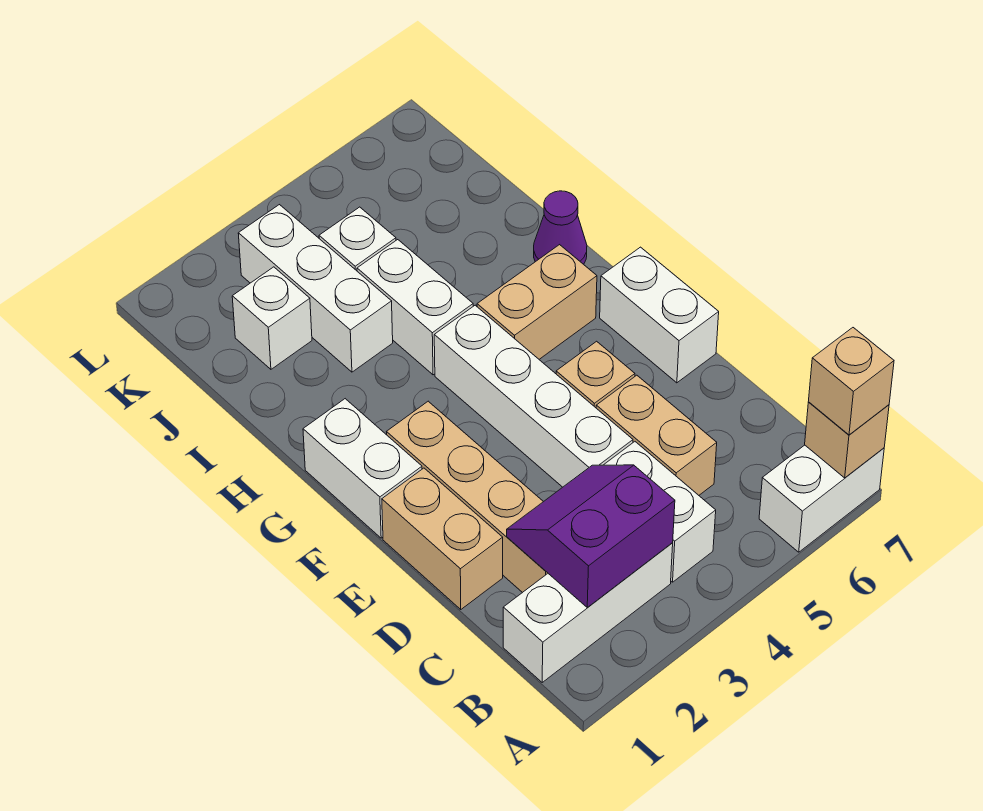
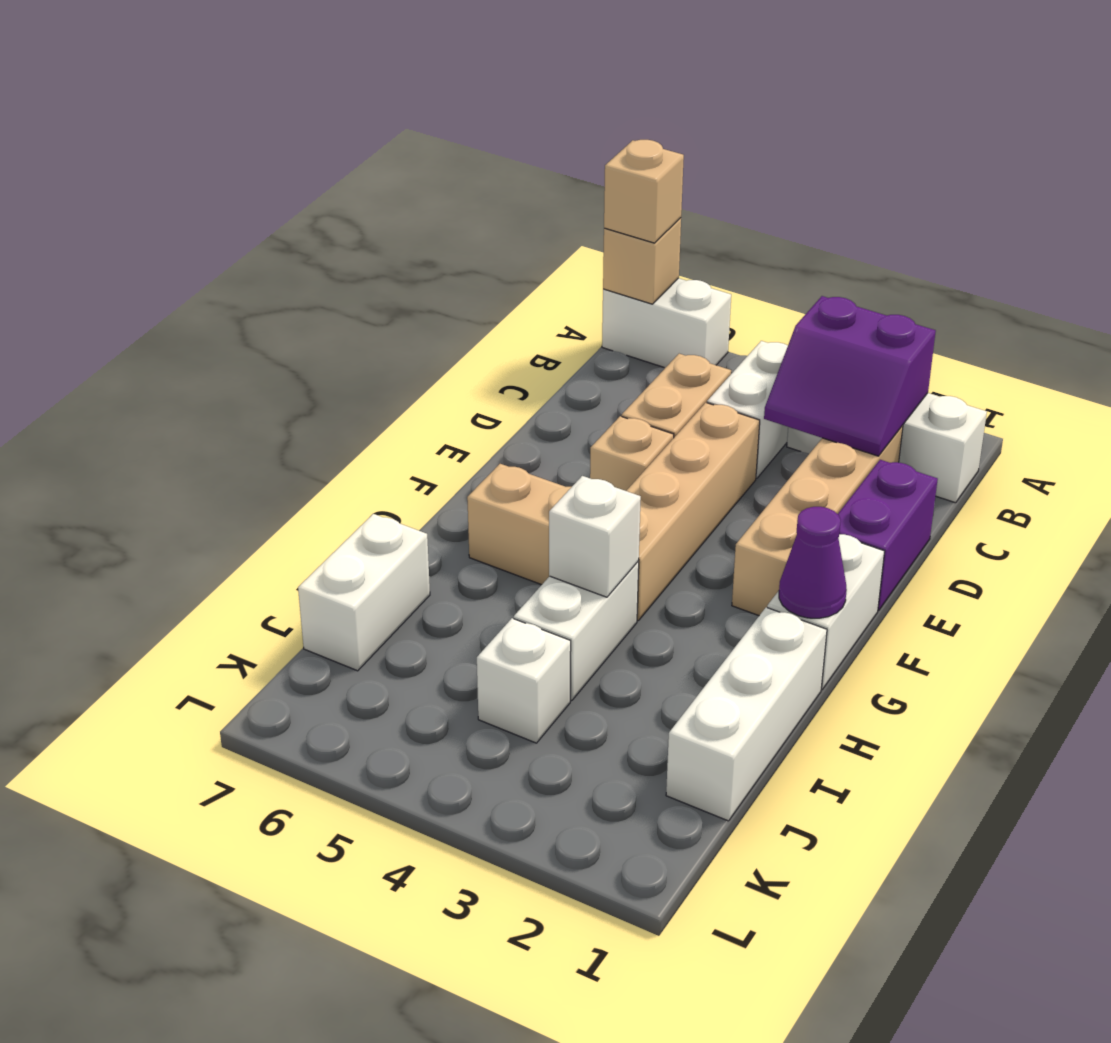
tan brick D1:E1 level 1 -> purple brick D1:E1 level 1
white brick D4:G4 level 1 -> tan brick D4:G4 level 1
white brick E7:F7 level 1 -> white brick I7:J7 level 1
purple cone H7 level 1 -> purple cone G1 level 2
white brick I3:K3 level 1 -> white brick H1:J1 level 1
white brick J2 level 1 -> white brick H4 level 2

